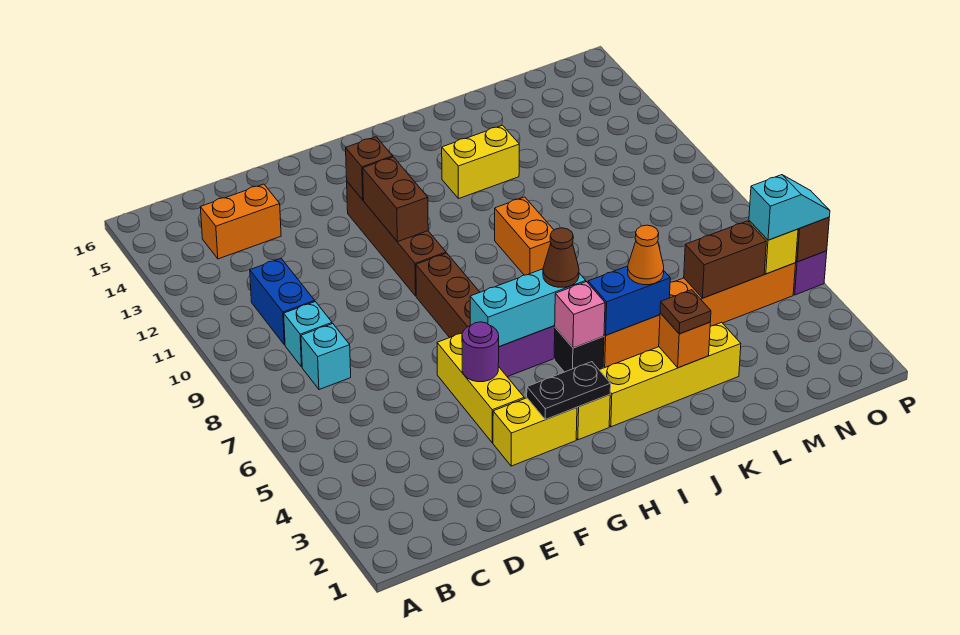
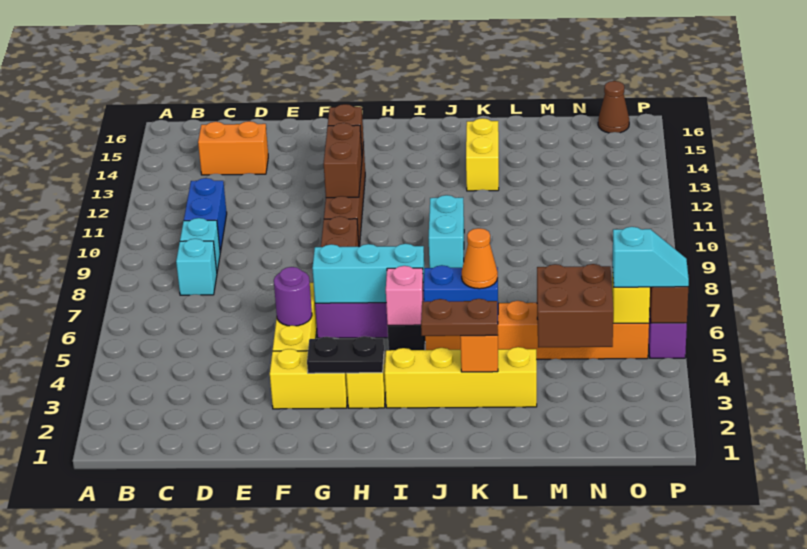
brown cone I6 level 3 -> brown cone O16 level 1
orange brick J9:J10 level 1 -> cyan brick J9:J10 level 1
yellow brick J13:K13 level 1 -> yellow brick K13:K14 level 1
brown plate K3 level 3 -> brown plate J3:K3 level 3
brown brick M5:N5 level 2 -> brown brick M4:N5 level 2

